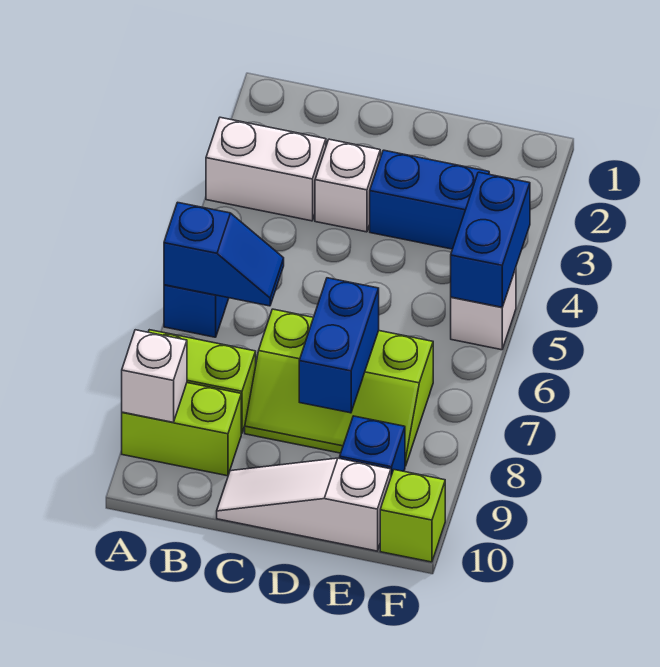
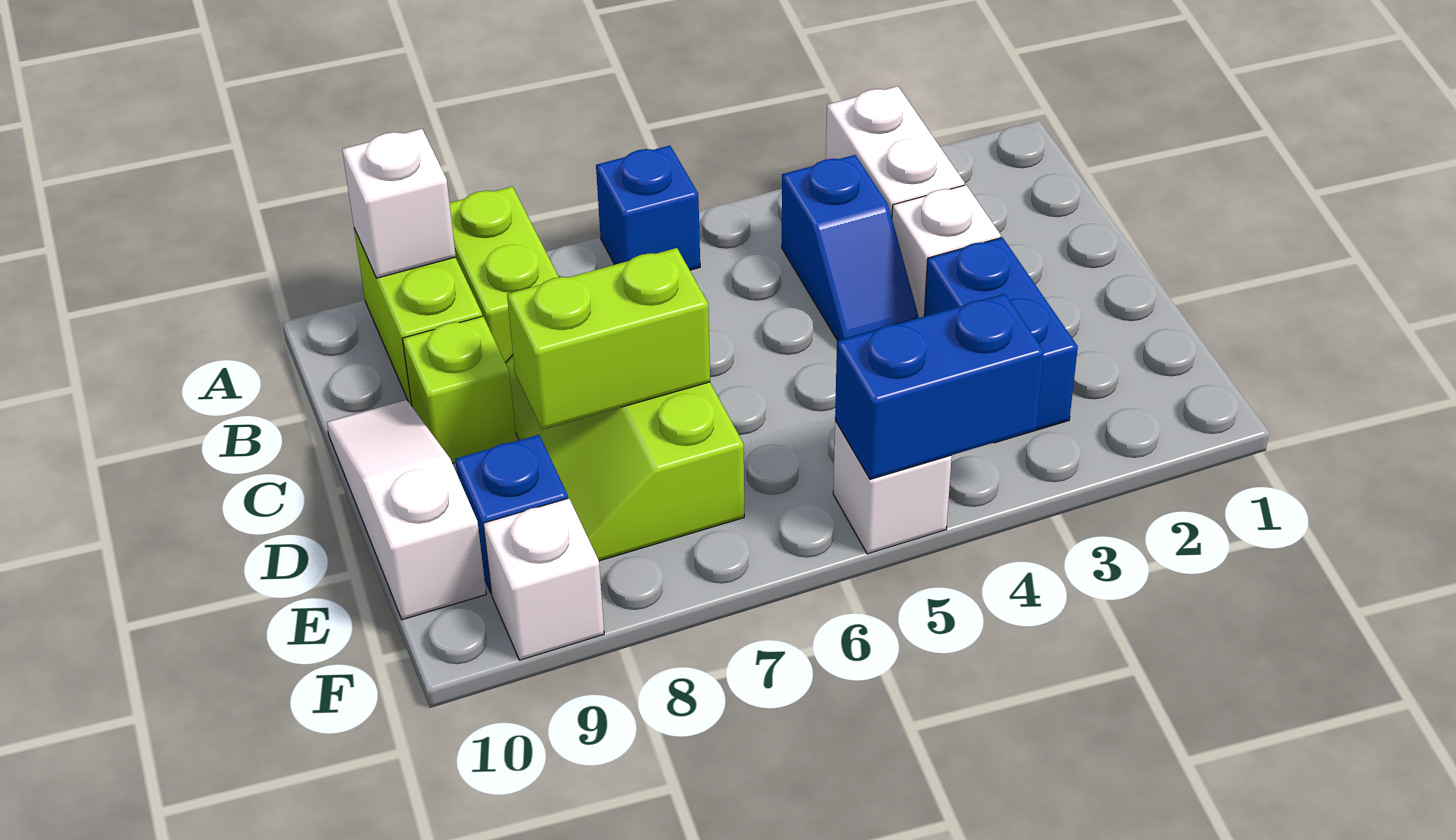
blue slope A6:B6 level 2 top A -> blue slope B4:C4 level 1 top B
blue brick D7:D8 level 2 -> lime brick D7:D8 level 2
none -> white brick F9 level 1
lime brick F10 level 1 -> lime brick C9 level 1

